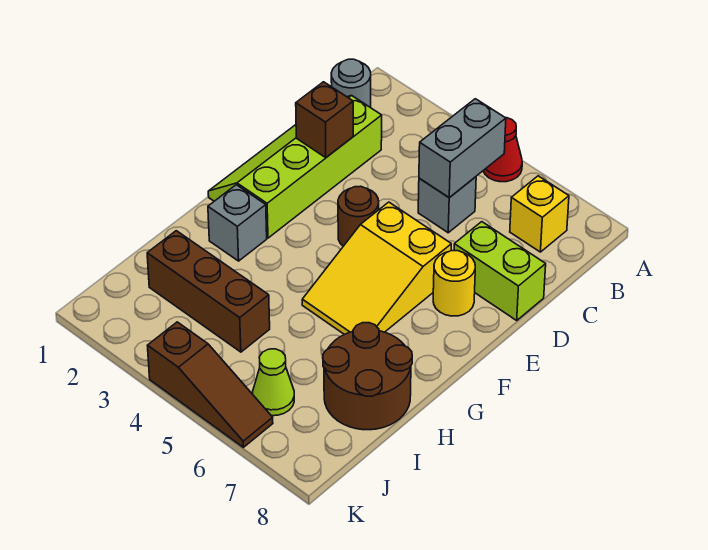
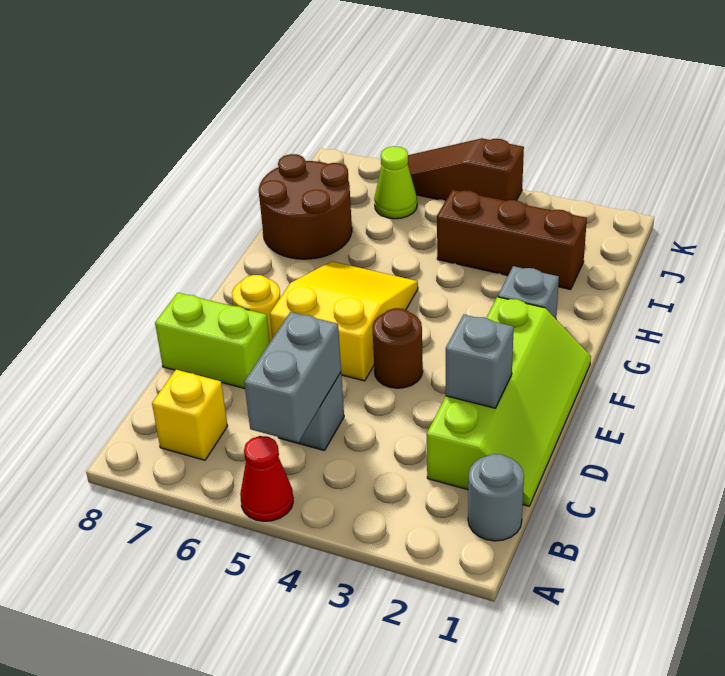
brown brick D2 level 2 -> grey brick D2 level 2

